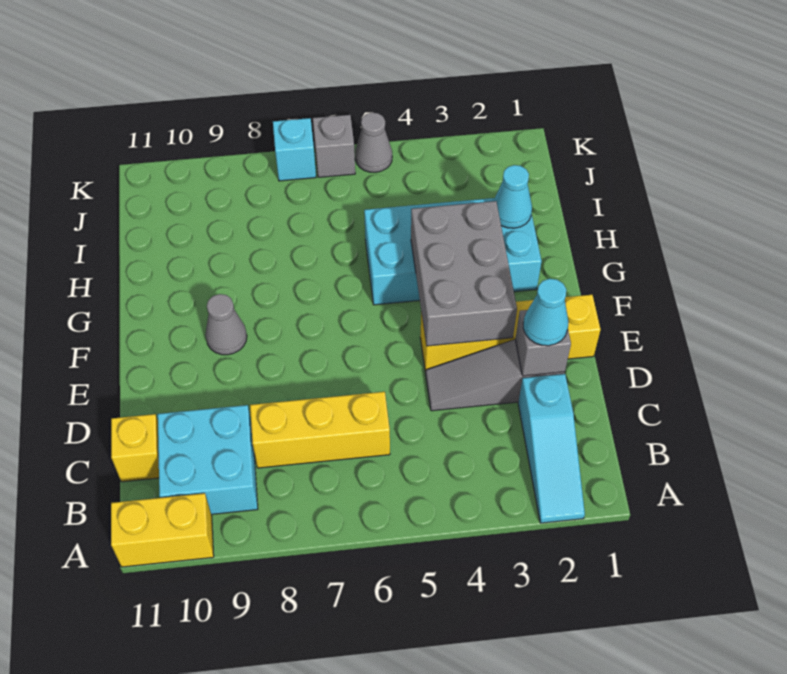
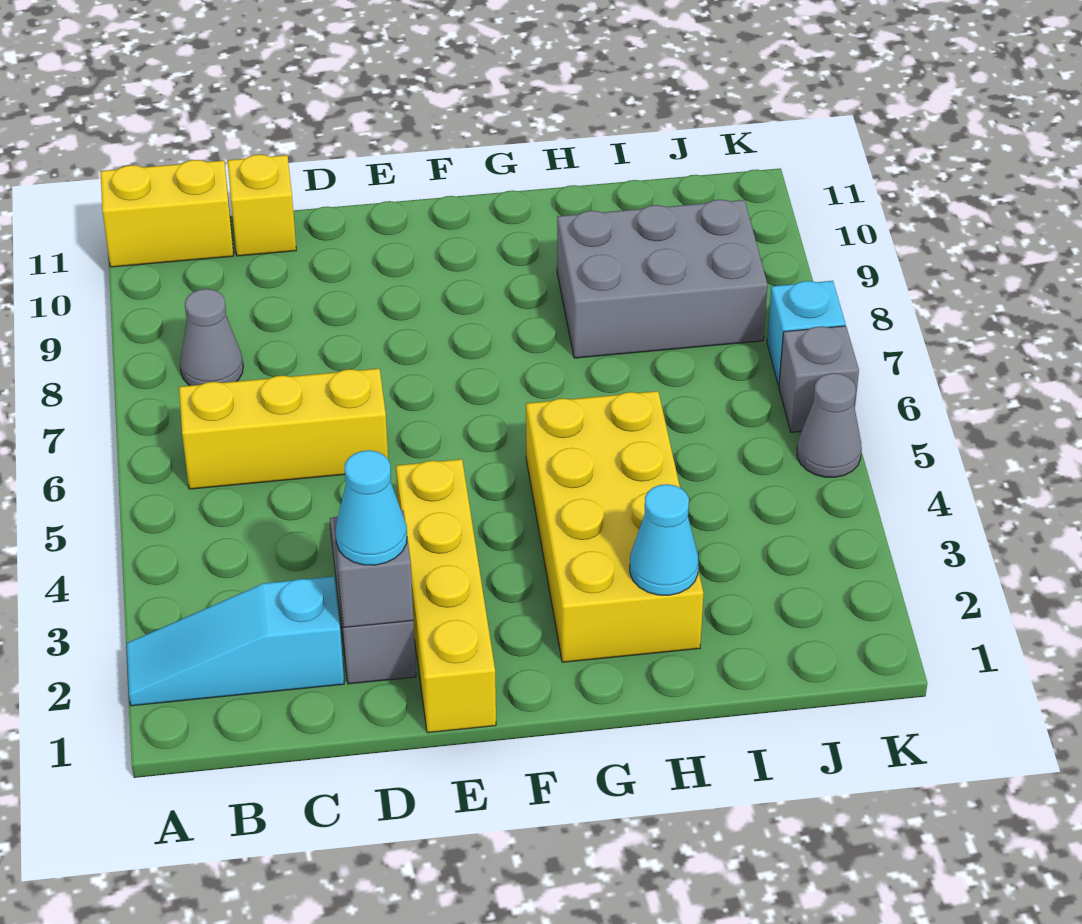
yellow brick A10:A11 level 1 -> yellow brick A11:B11 level 1
cyan brick B9:C10 level 1 -> none
yellow brick C6:C8 level 1 -> yellow brick B6:D6 level 1
grey brick E3:G4 level 2 -> grey brick H8:J9 level 1
grey cone F9 level 1 -> grey cone B8 level 1
cyan brick G2:H5 level 1 -> yellow brick G2:H5 level 1

